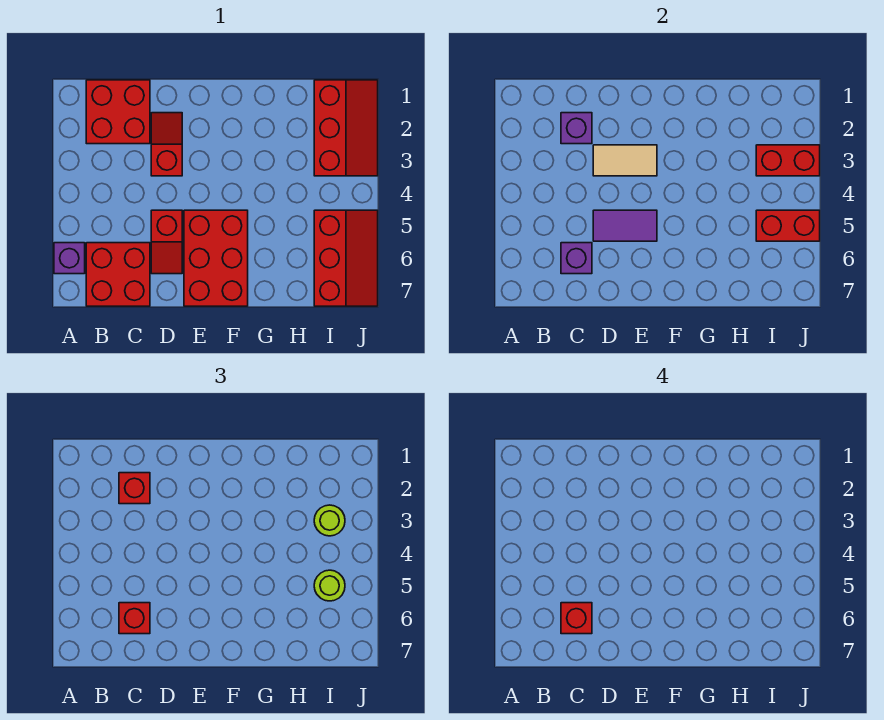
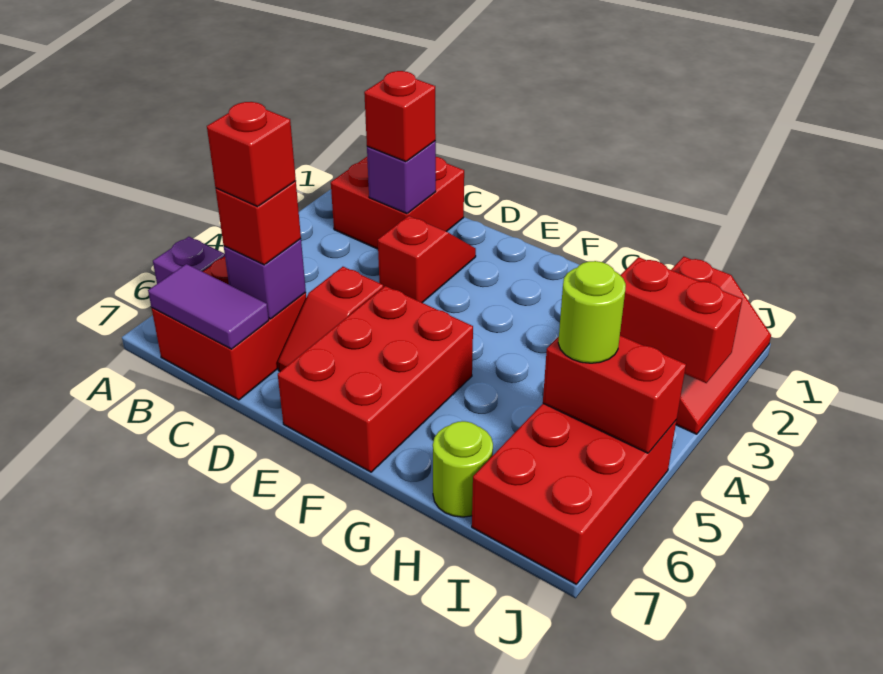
tan tile D3:E3 level 2 -> none
purple tile D5:E5 level 2 -> purple tile B7:C7 level 2
lime round brick I3 level 3 -> lime round brick H7 level 1
red slope I5:J7 level 1 top I -> red brick I5:J7 level 1

